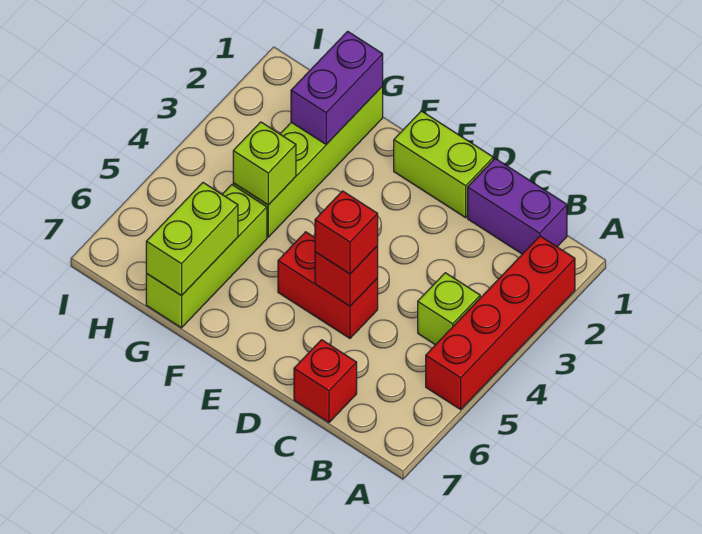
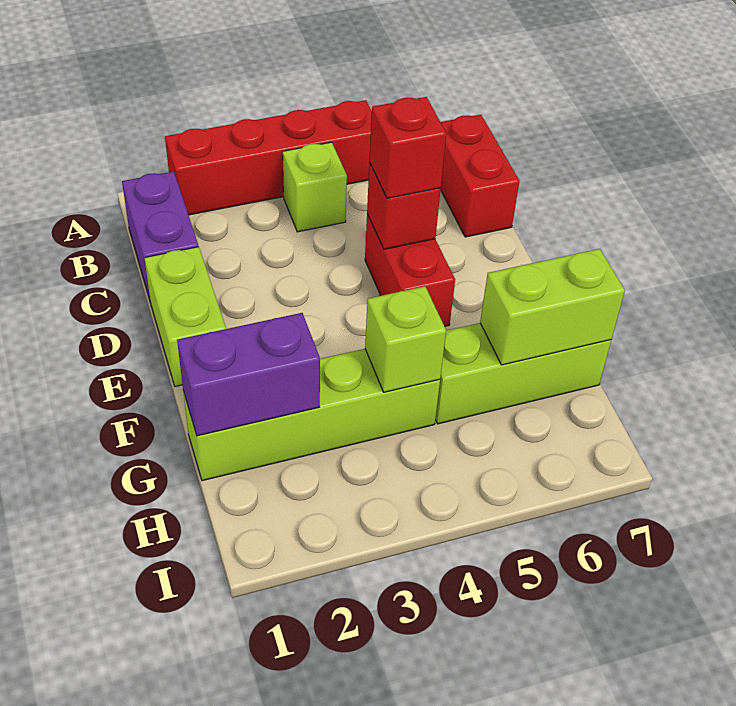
red brick C7 level 1 -> red brick B7:C7 level 1

